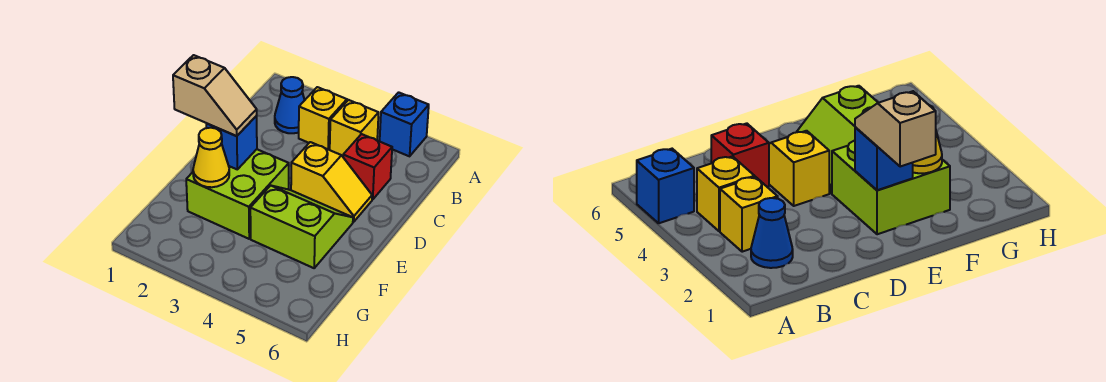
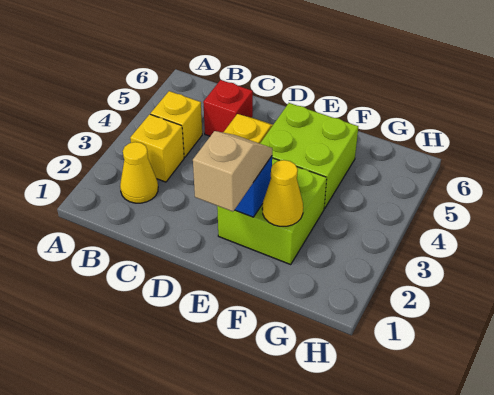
blue brick A5 level 1 -> none
blue cone B2 level 1 -> yellow cone B2 level 1
lime slope E4:F5 level 1 top F -> lime brick E4:F5 level 1

